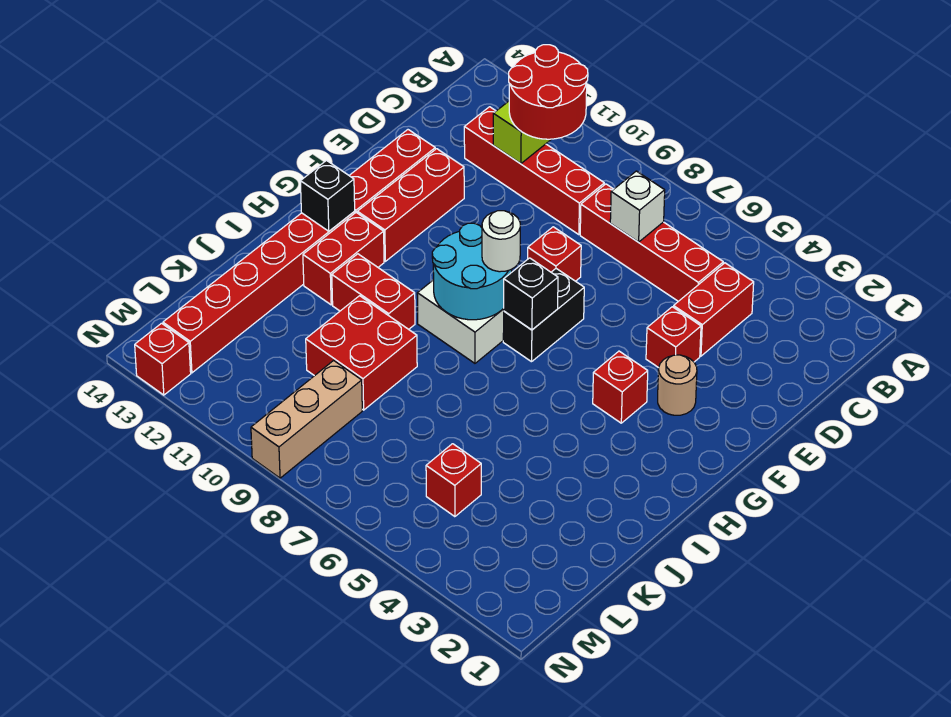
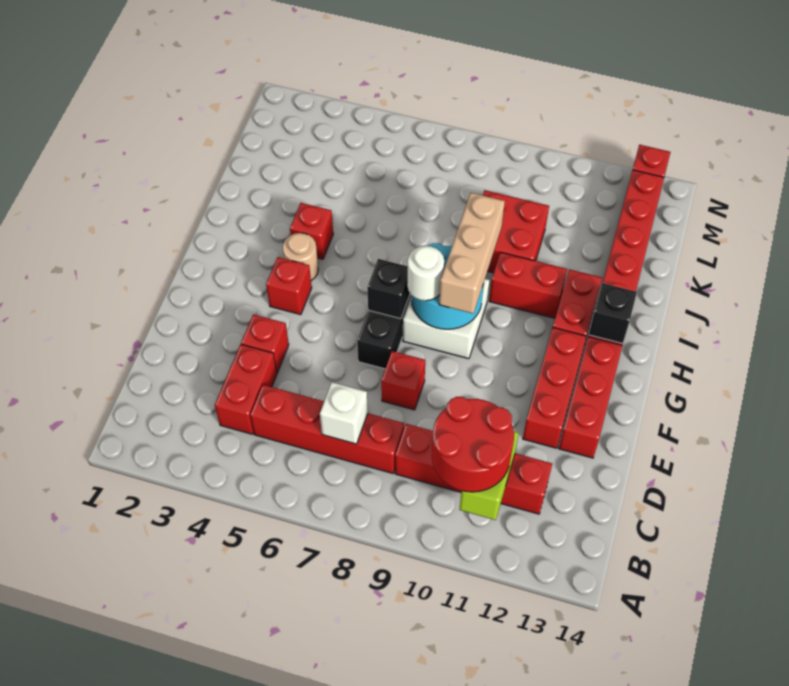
tan round brick F3 level 1 -> tan round brick H4 level 1
red brick L5 level 1 -> red brick I4 level 1
tan brick L9:N9 level 1 -> tan brick G9:I9 level 3

